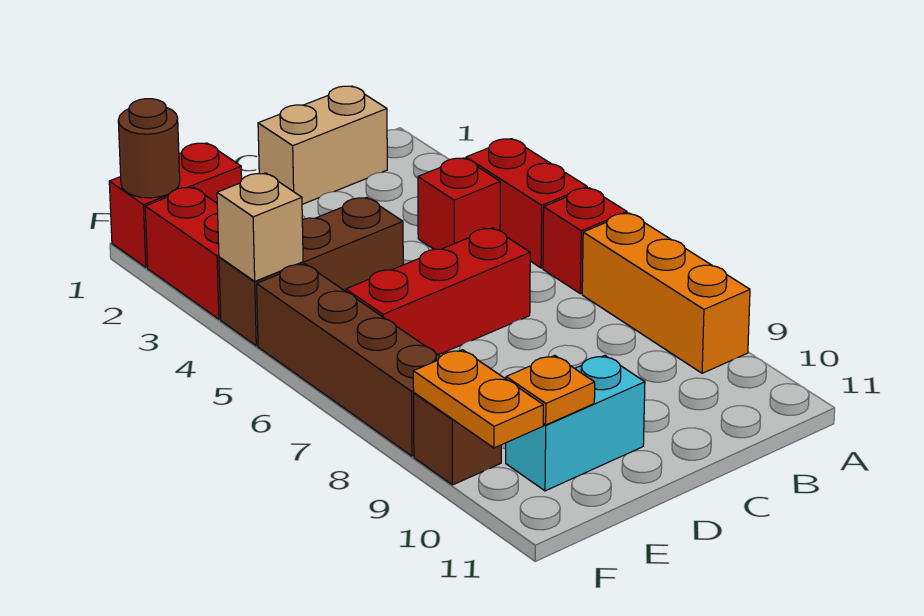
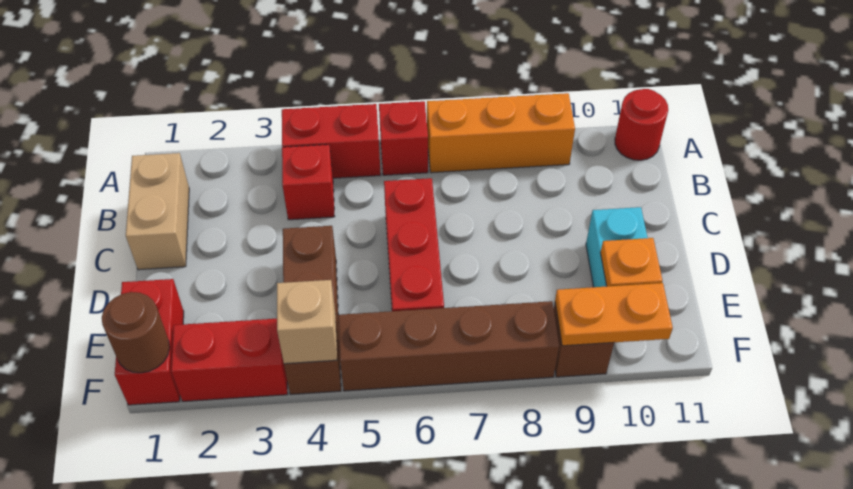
none -> red round brick A11 level 1

